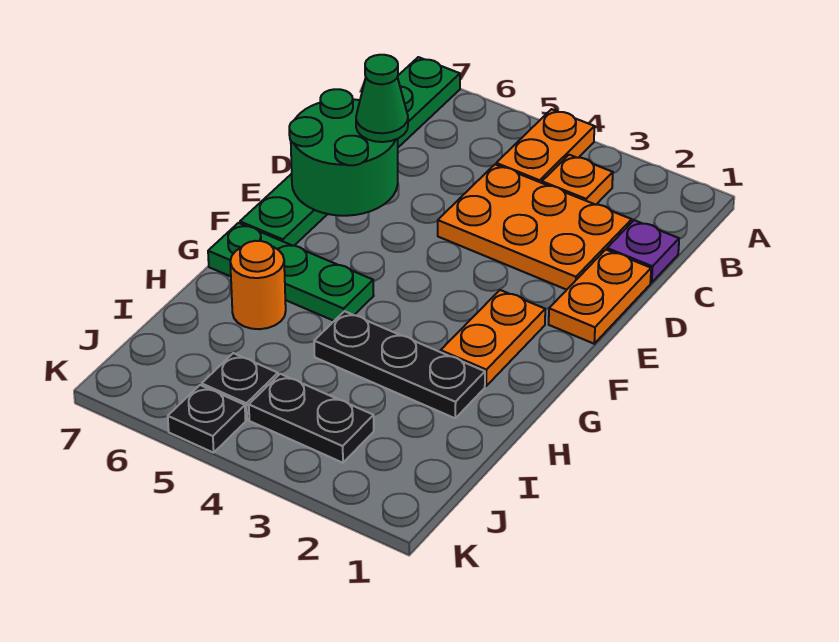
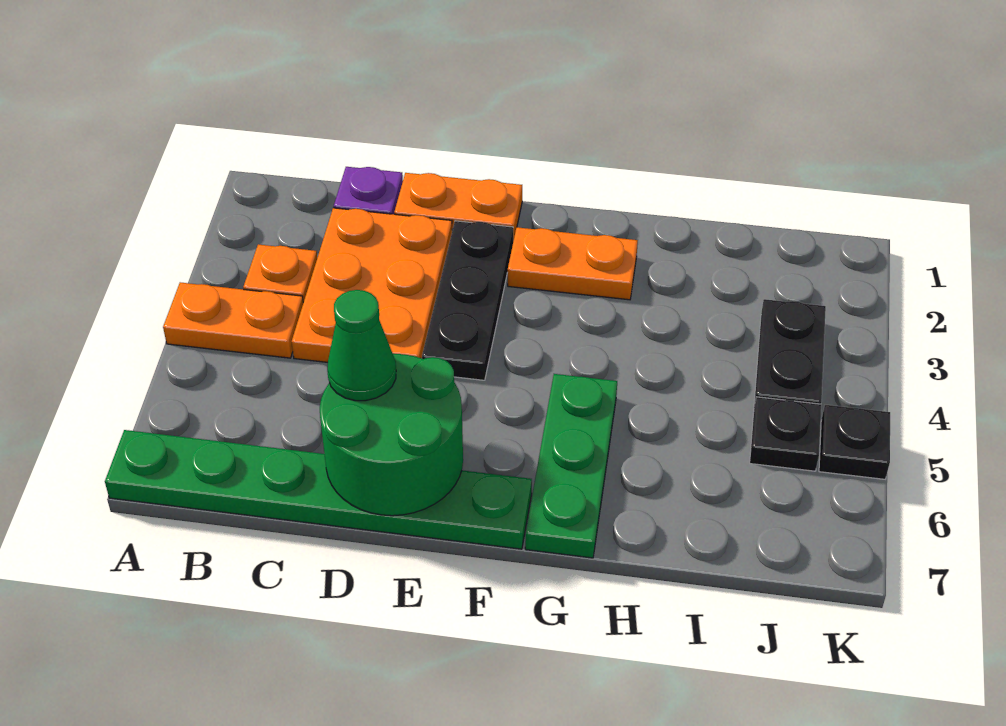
black plate H2:H4 level 1 -> black plate E2:E4 level 1
orange round brick H6 level 1 -> none

